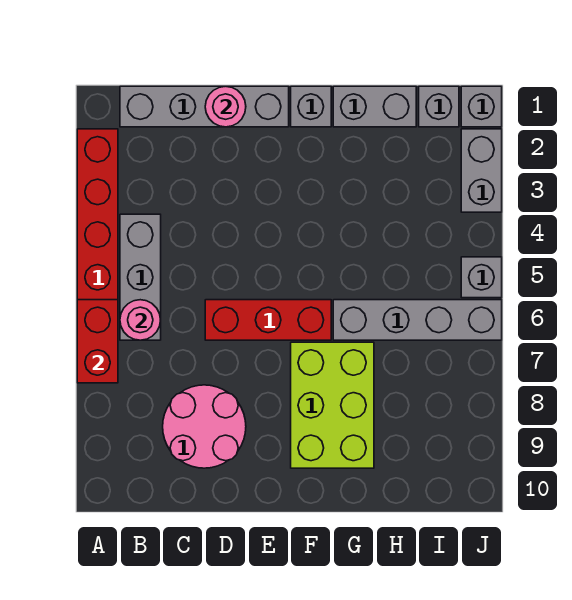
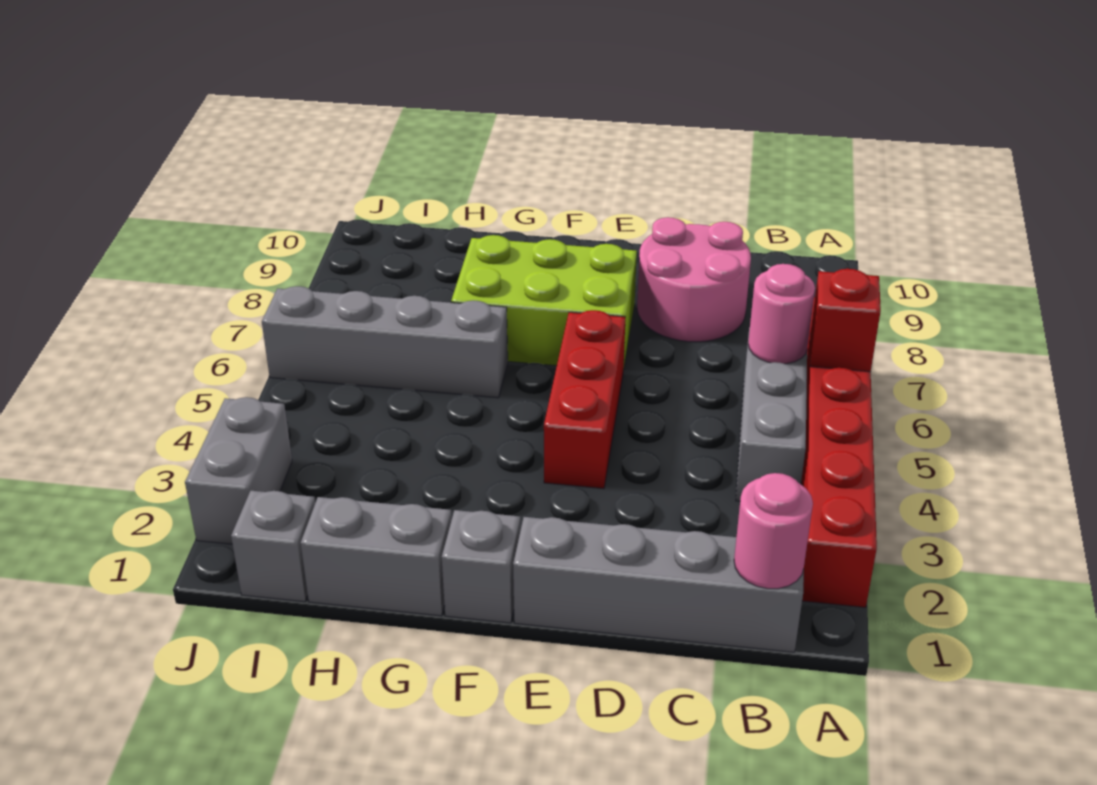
red brick A6:A7 level 2 -> red brick A6 level 2
pink round brick D1 level 2 -> pink round brick B1 level 2
red brick D6:F6 level 1 -> red brick E4:E6 level 1
lime brick F7:G9 level 1 -> lime brick E7:G8 level 1
grey brick J1 level 1 -> none
grey brick J5 level 1 -> none

